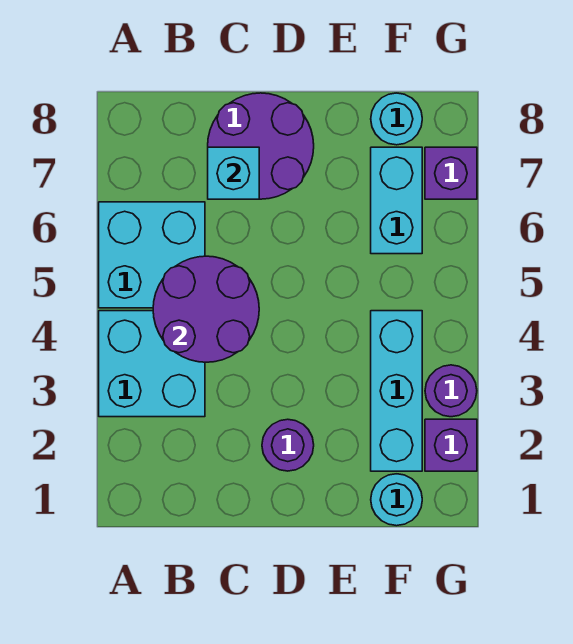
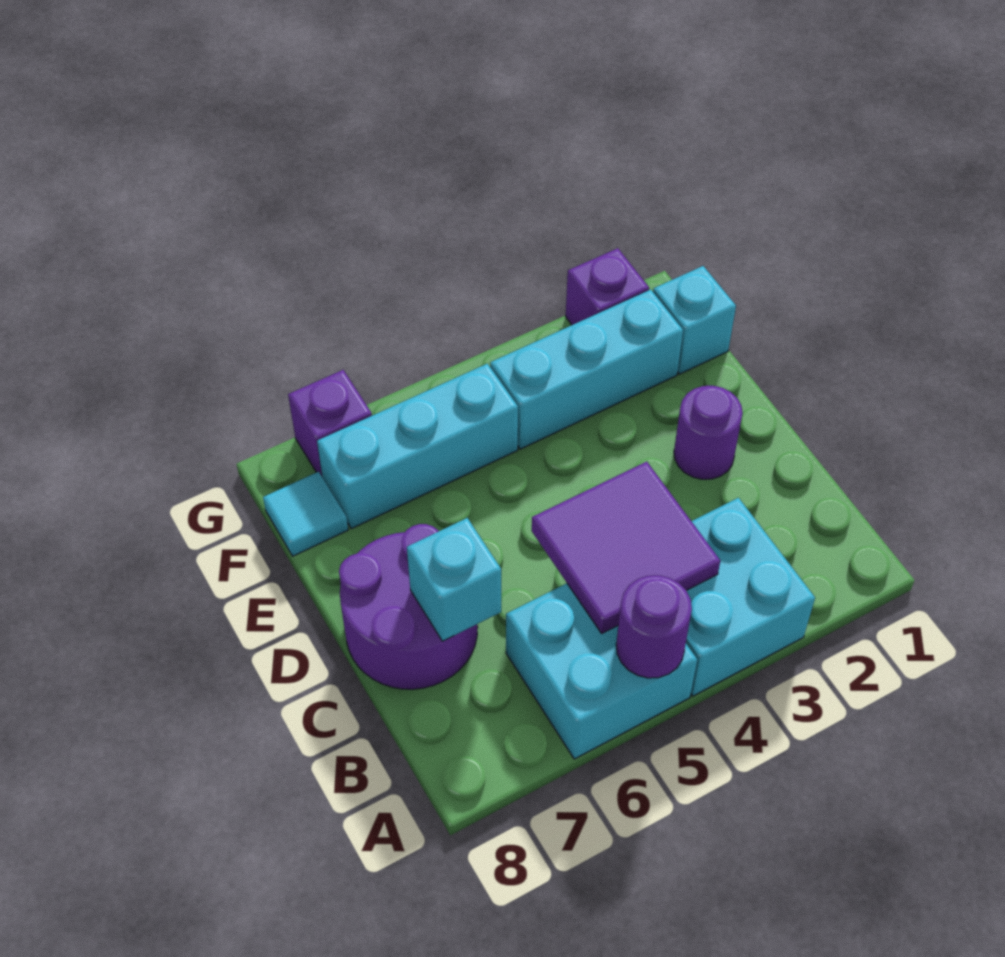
purple round brick B4:C5 level 2 -> purple tile B4:C5 level 2
cyan round brick F1 level 1 -> cyan brick F1 level 1
cyan brick F6:F7 level 1 -> cyan brick F5:F7 level 1
cyan round brick F8 level 1 -> cyan tile F8 level 1
purple round brick G3 level 1 -> purple round brick A5 level 2

